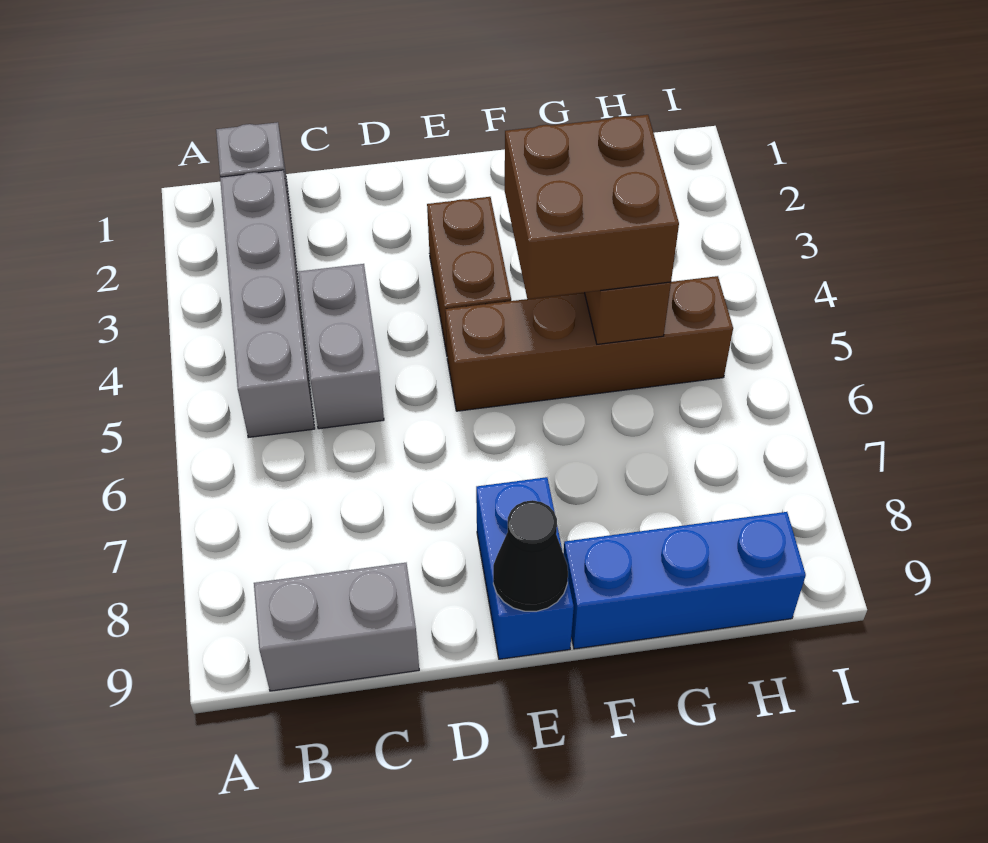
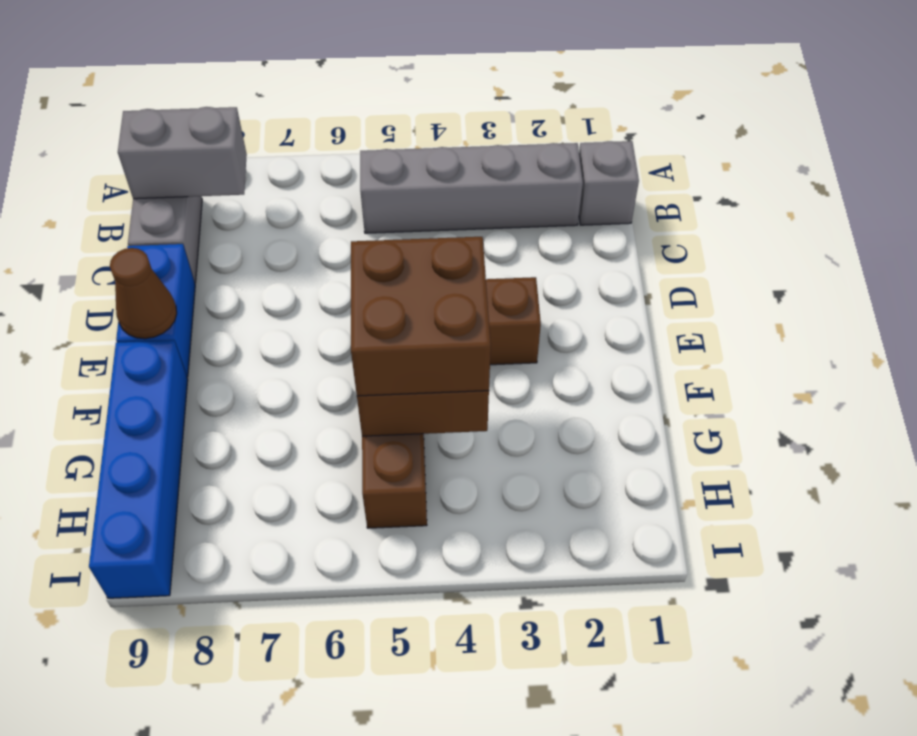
grey brick C4:C5 level 1 -> grey brick B8:B9 level 2
blue brick E8:E9 level 1 -> blue brick D9:E9 level 1
black cone E9 level 2 -> brown cone E9 level 2
blue brick F9:H9 level 1 -> blue brick F9:I9 level 1

